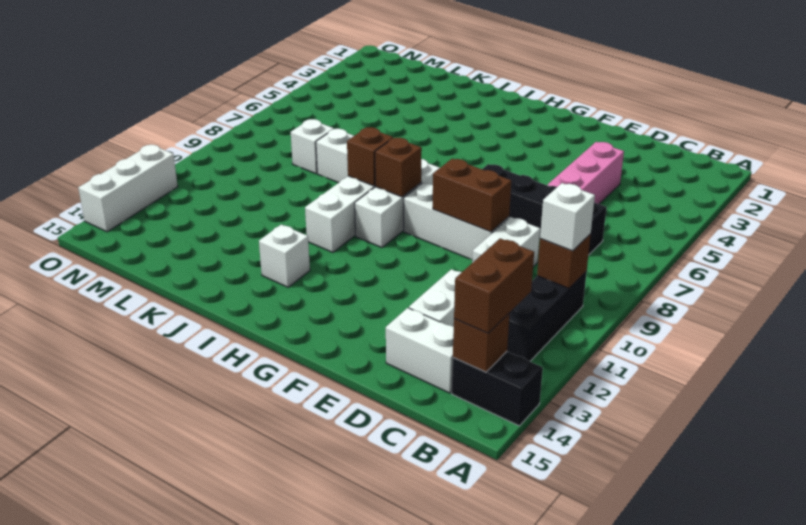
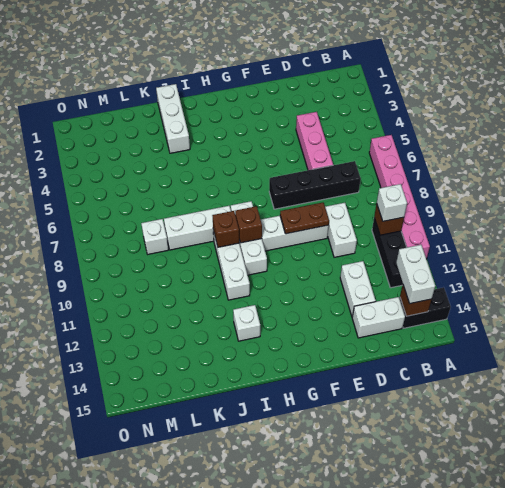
none -> pink brick A6:A11 level 1
brown brick B13:B14 level 3 -> white brick B13:B14 level 3
brown brick E9:F9 level 2 -> brown plate E9:F9 level 2
white brick O12:O14 level 1 -> white brick J1:J3 level 1

